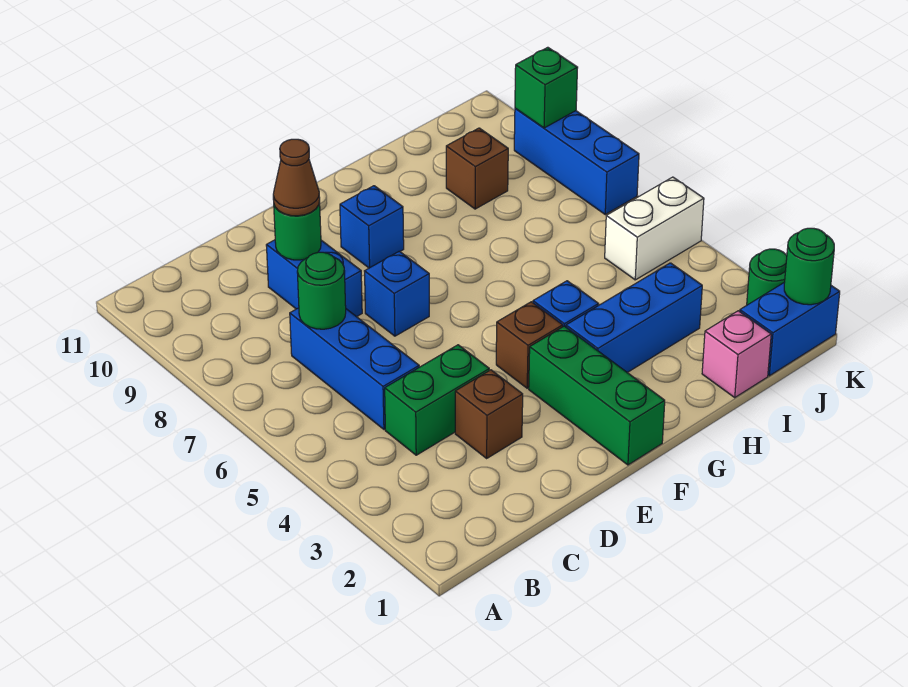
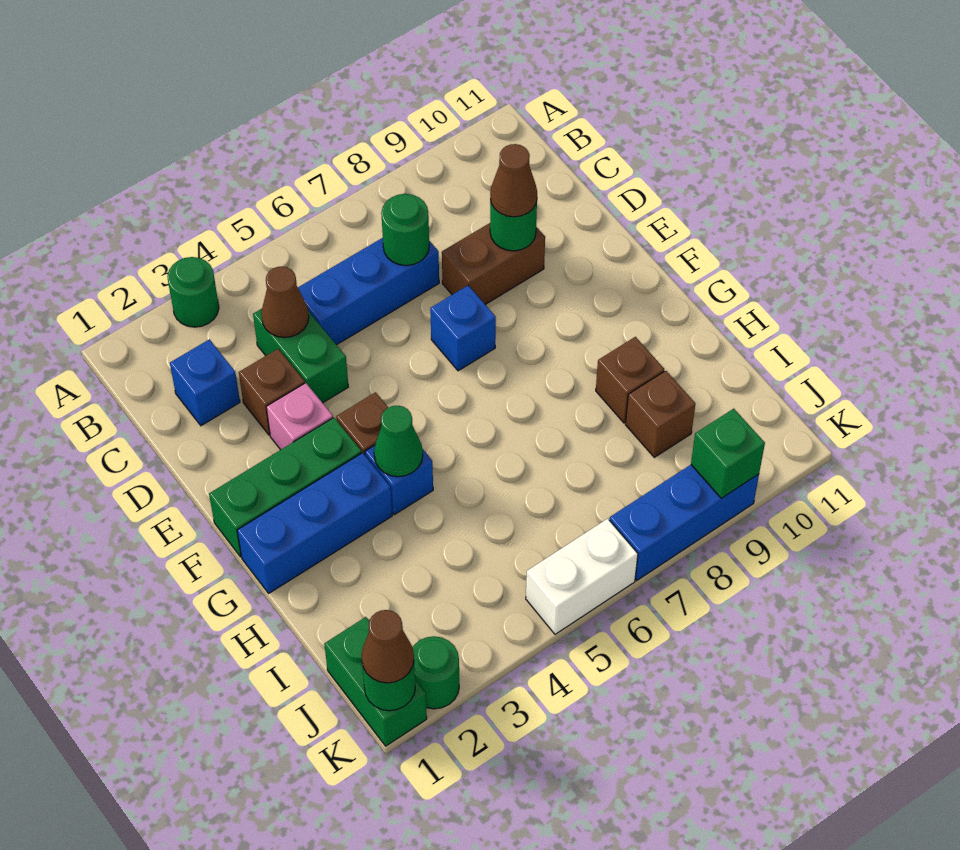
none -> green round brick A3 level 1
none -> brown cone C4 level 2
blue brick D8:D9 level 1 -> brown brick D8:D9 level 1
blue brick F9 level 1 -> blue brick C2 level 1
blue brick G3:I3 level 1 -> blue brick G1:G3 level 1
none -> green cone G4 level 2
none -> brown brick H9 level 1
pink brick I1 level 1 -> pink brick E3 level 1
blue brick J1:K1 level 1 -> green brick J1:K1 level 1
white brick J5:K5 level 1 -> white brick K5:K6 level 1
none -> brown cone K1 level 3

